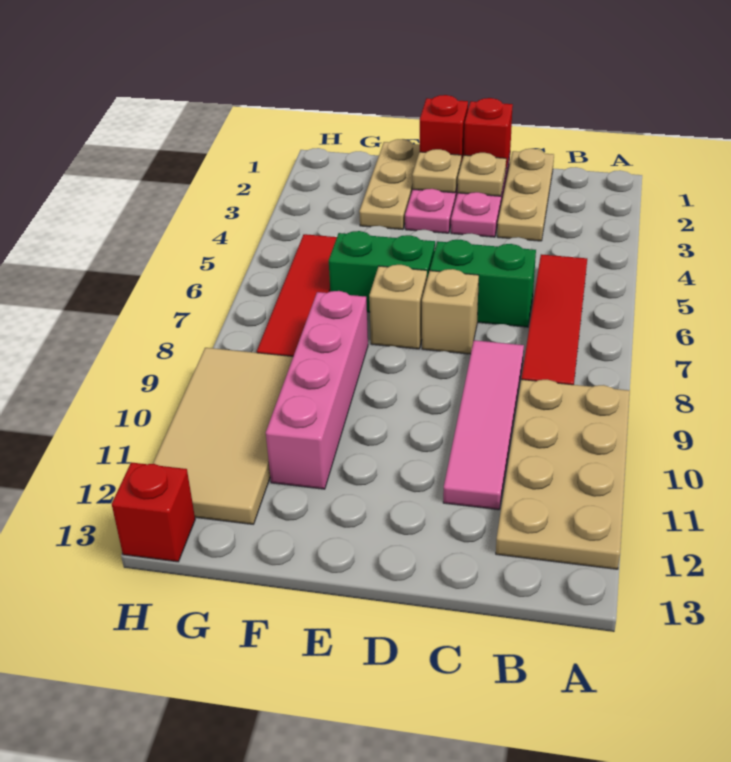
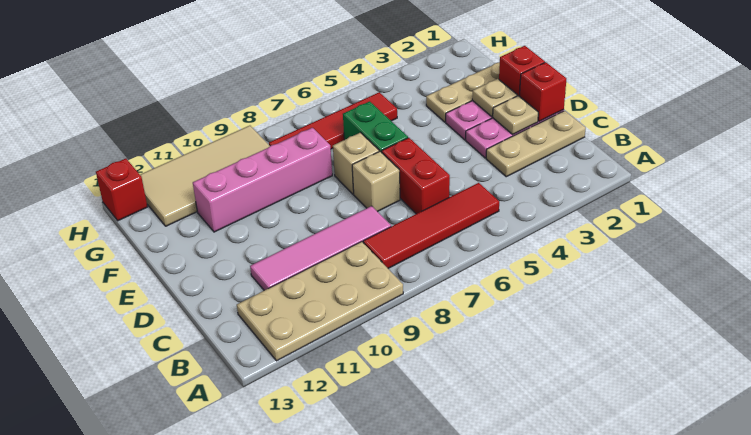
green brick C6:D6 level 1 -> red brick C6:D6 level 1

